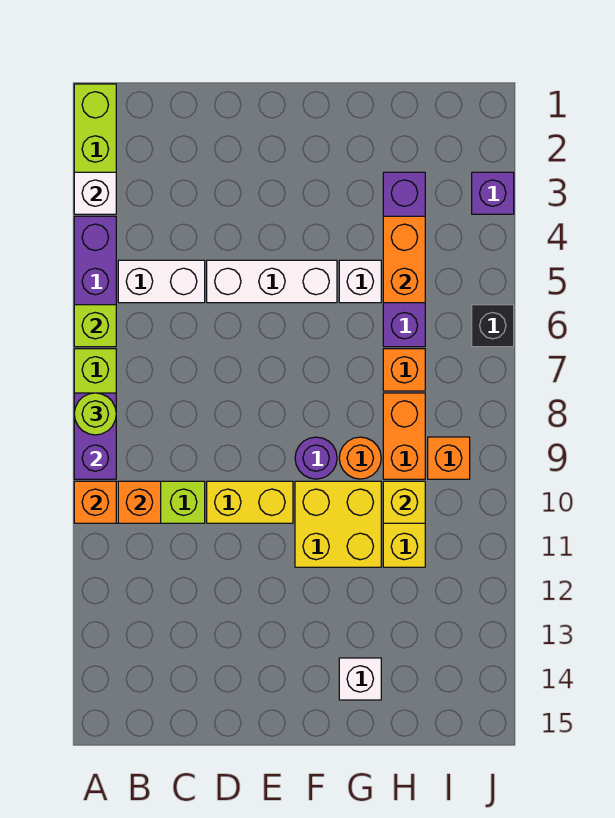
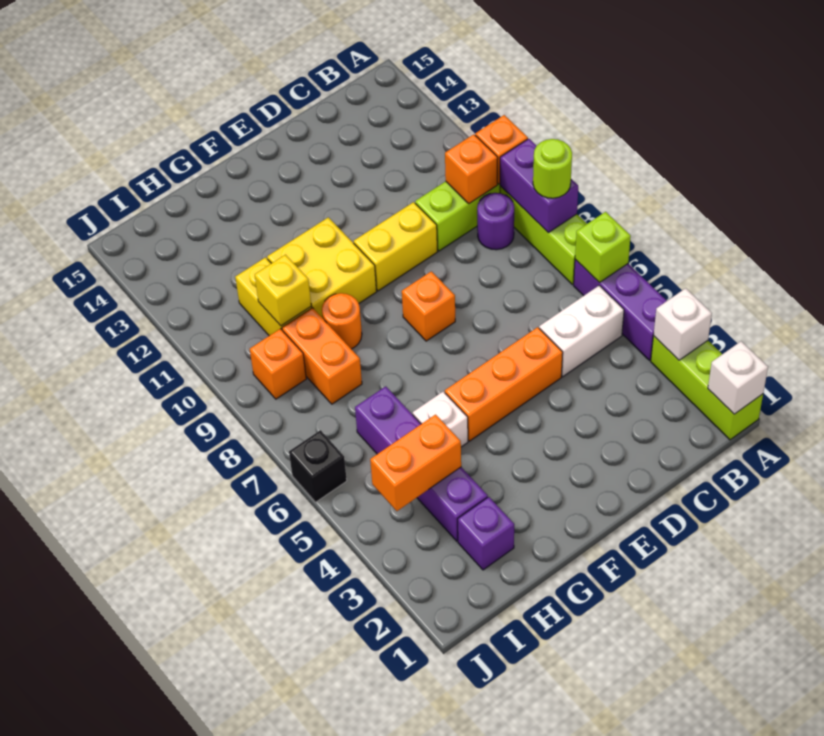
white brick D5:F5 level 1 -> orange brick D5:F5 level 1
purple round brick F9 level 1 -> purple round brick B9 level 1
white brick G14 level 1 -> white brick A1 level 2
orange brick H4:H5 level 2 -> orange brick H4:I4 level 2
orange brick H7 level 1 -> orange brick E8 level 1
purple brick J3 level 1 -> purple brick H2 level 1

